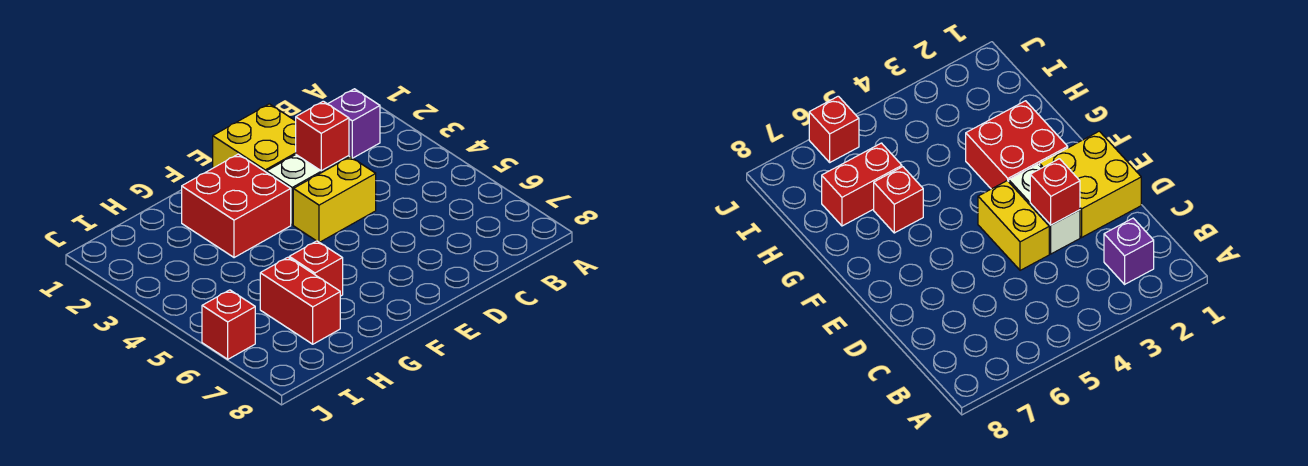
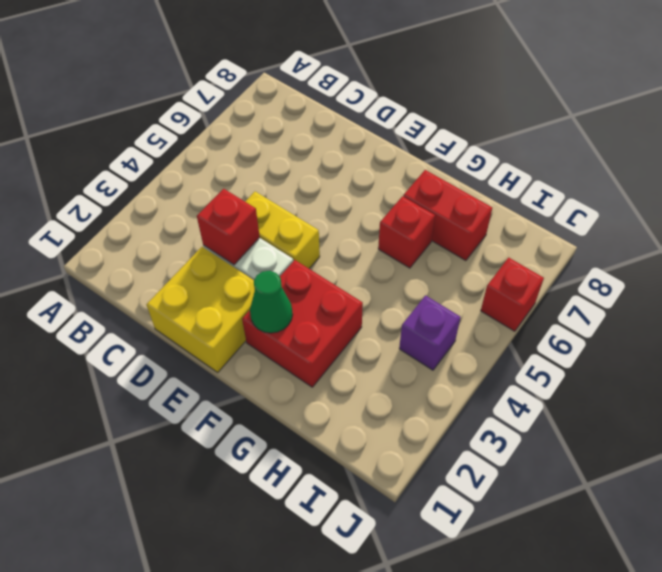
purple brick B2 level 1 -> purple brick I4 level 1
none -> green cone F2 level 2
red brick H6:H7 level 1 -> red brick G7:H7 level 1

